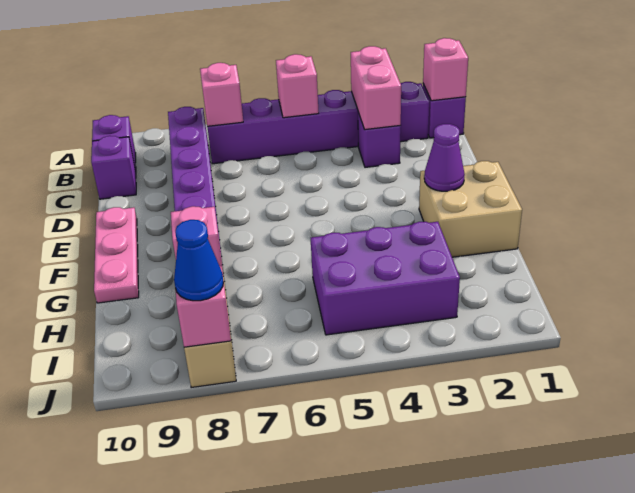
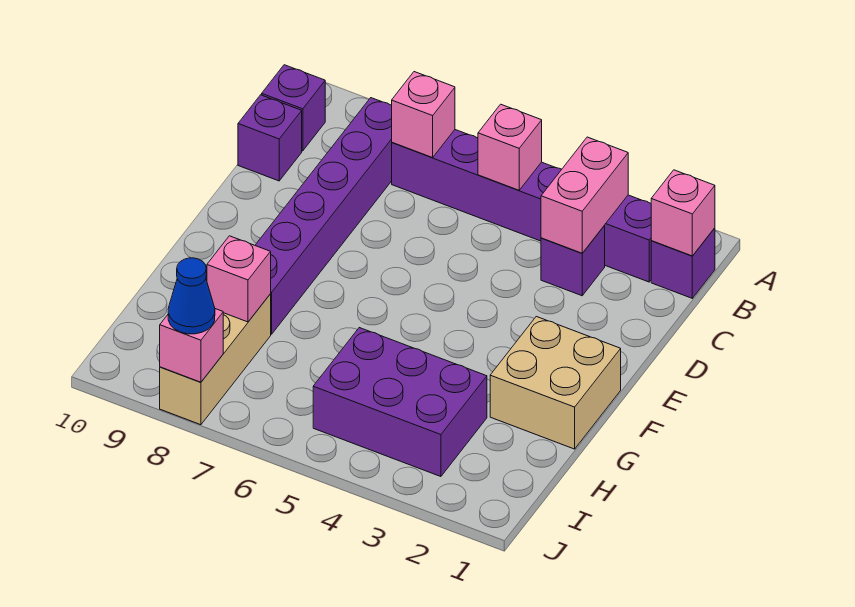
pink plate E10:G10 level 1 -> none
purple cone F2 level 2 -> none

